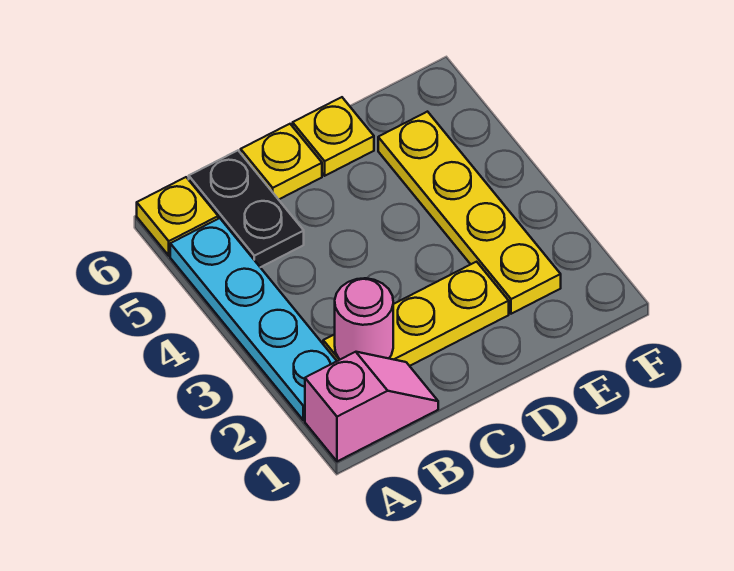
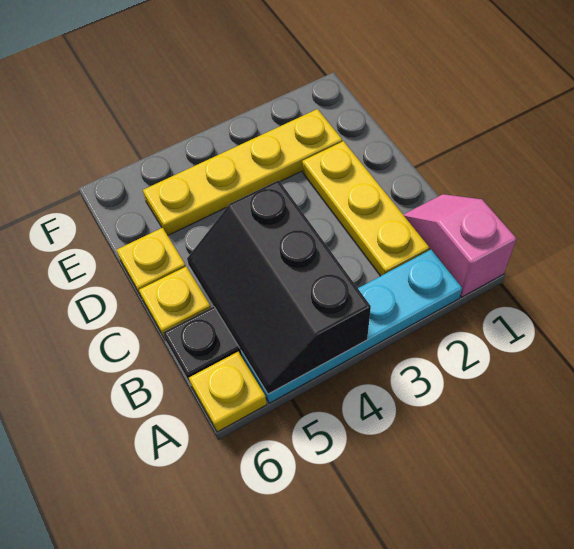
none -> black slope A4:C5 level 2 top 4
pink round brick B2 level 2 -> none

